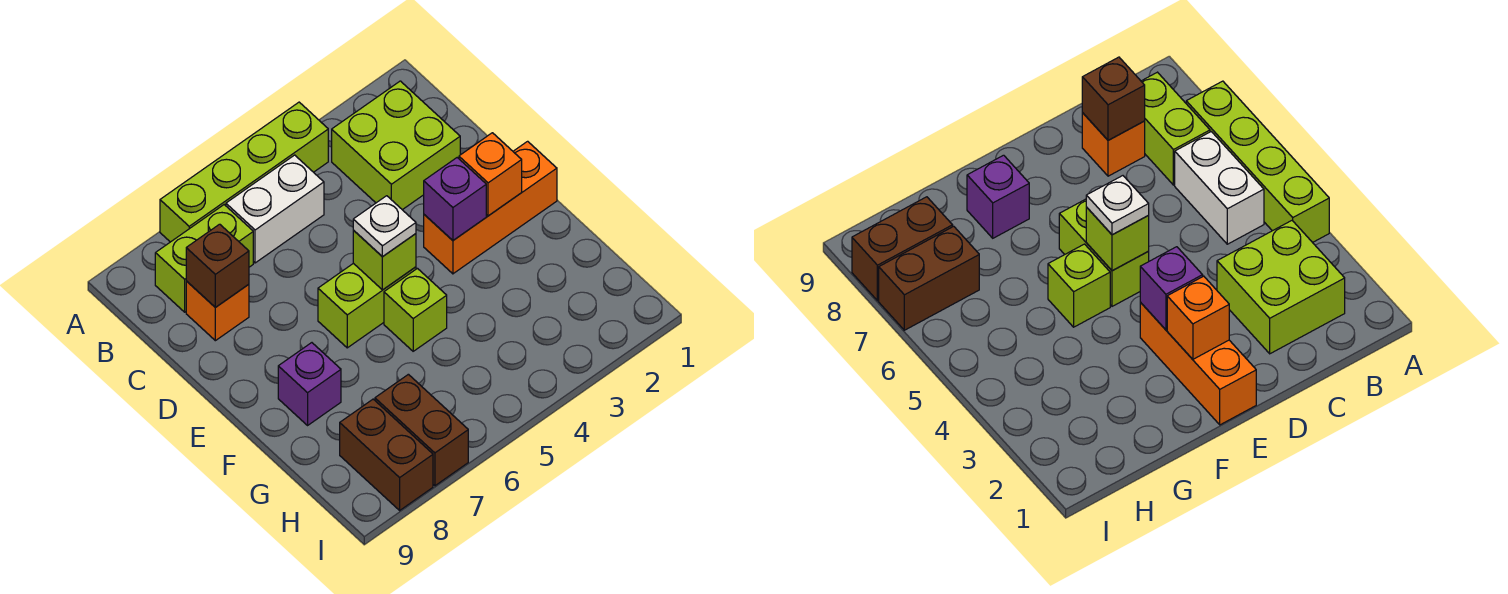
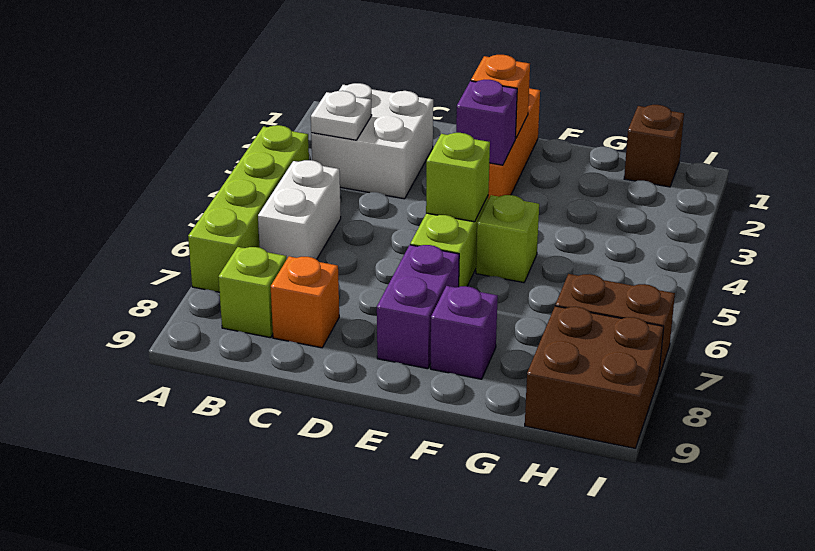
lime brick B2:C3 level 1 -> white brick B2:C3 level 1
lime brick B7:B8 level 1 -> lime brick B8 level 1
brown brick C8 level 2 -> brown brick H1 level 1
white plate E5 level 3 -> white plate B3 level 2
none -> purple brick E7:E8 level 1
brown brick H8:I8 level 1 -> brown brick H8:I9 level 1

